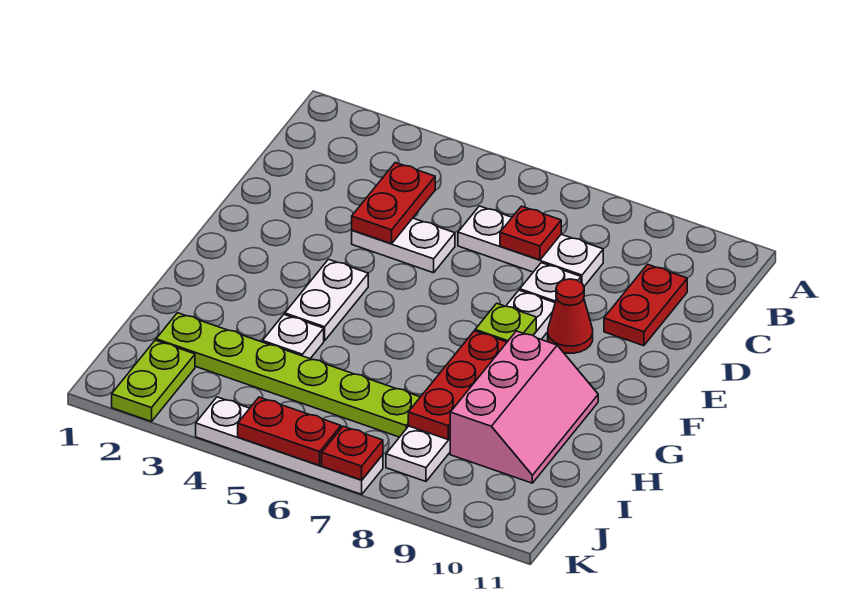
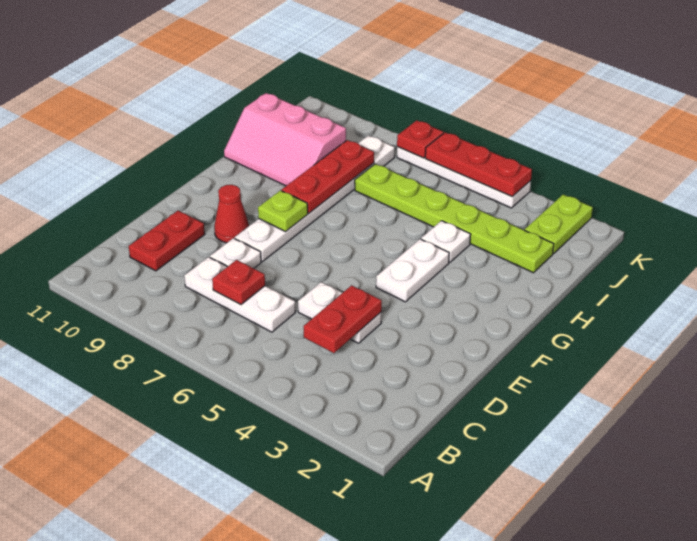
pink slope G9:I10 level 1 top 9 -> pink slope H9:I11 level 1 top I
red plate K5:K6 level 2 -> red plate K4:K6 level 2

